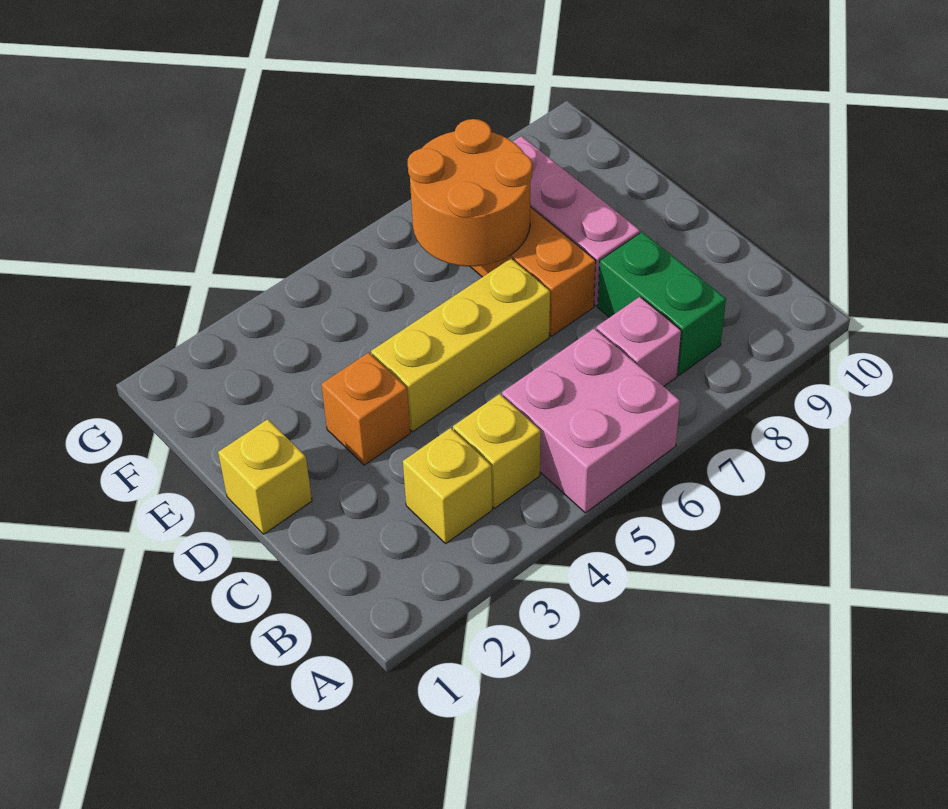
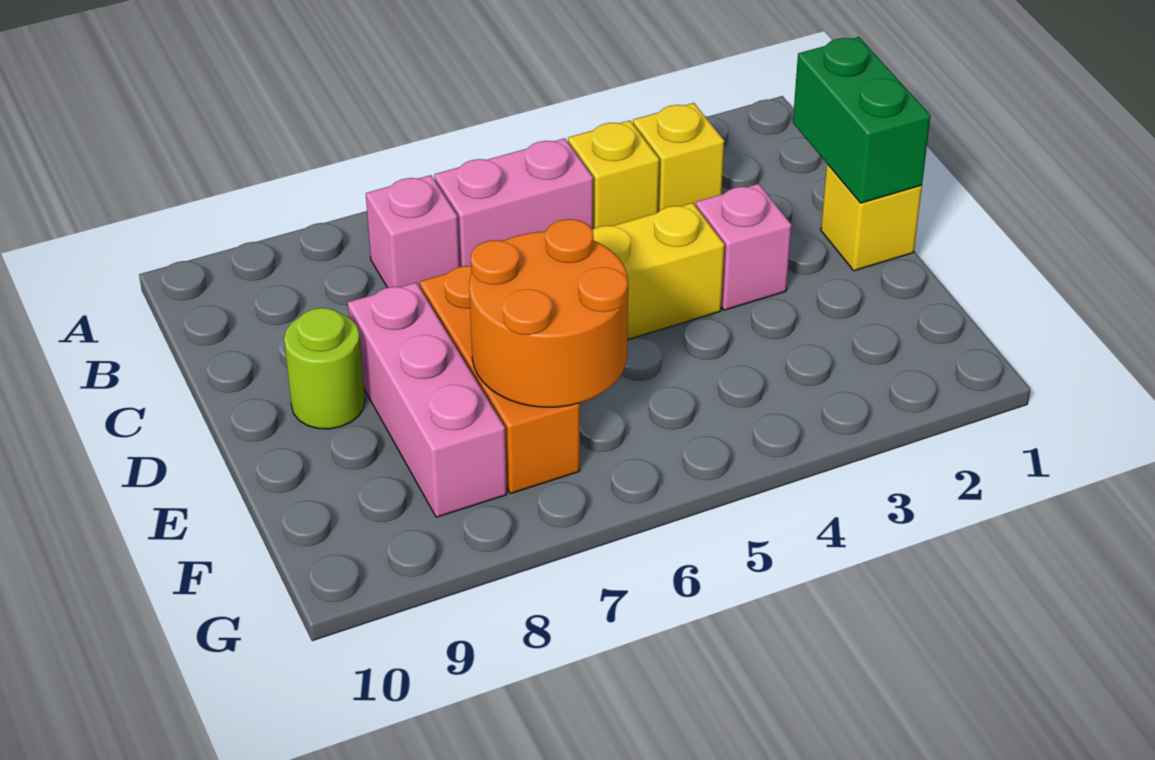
pink brick A5:B6 level 1 -> pink brick B5:B6 level 1
green brick B8:C8 level 1 -> green brick C1:D1 level 2
orange brick D3 level 1 -> pink brick D3 level 1
none -> lime round brick D9 level 1

